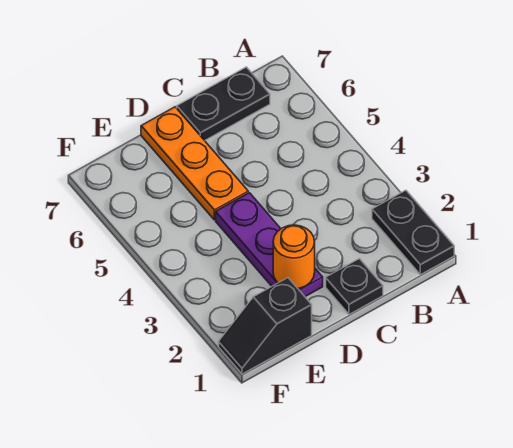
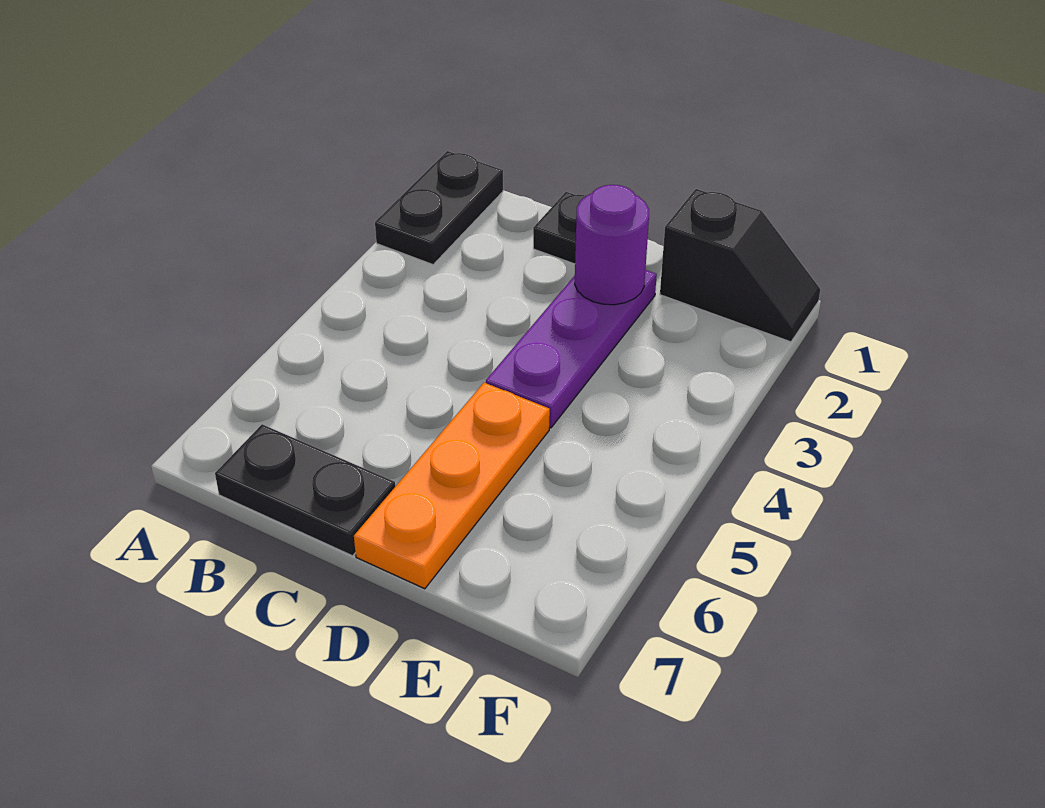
orange round brick D2 level 2 -> purple round brick D2 level 2

